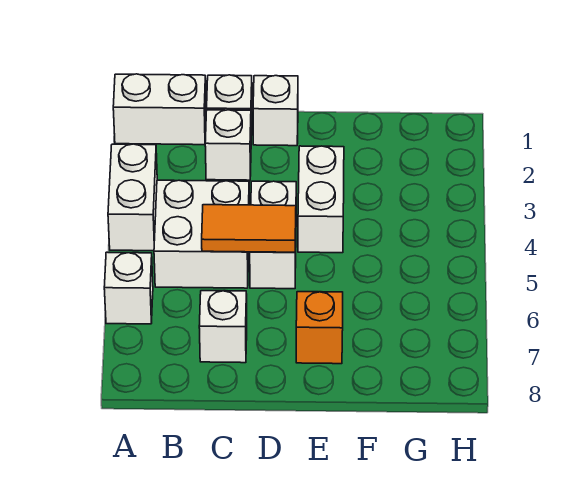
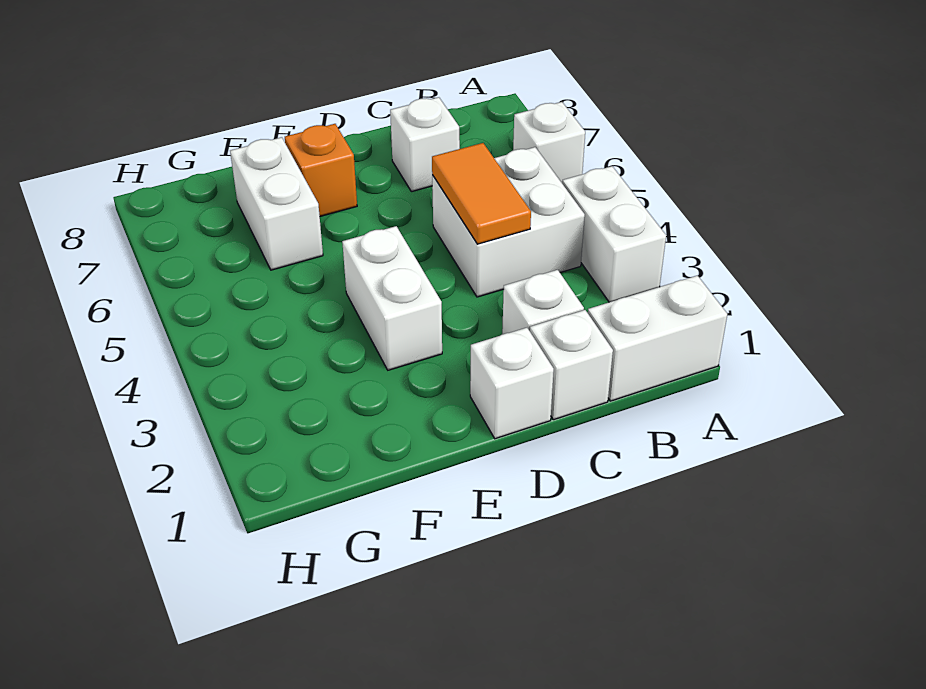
orange tile C5:D5 level 2 -> orange tile C4:C5 level 2
white brick D4:D5 level 1 -> white brick F6:F7 level 1

